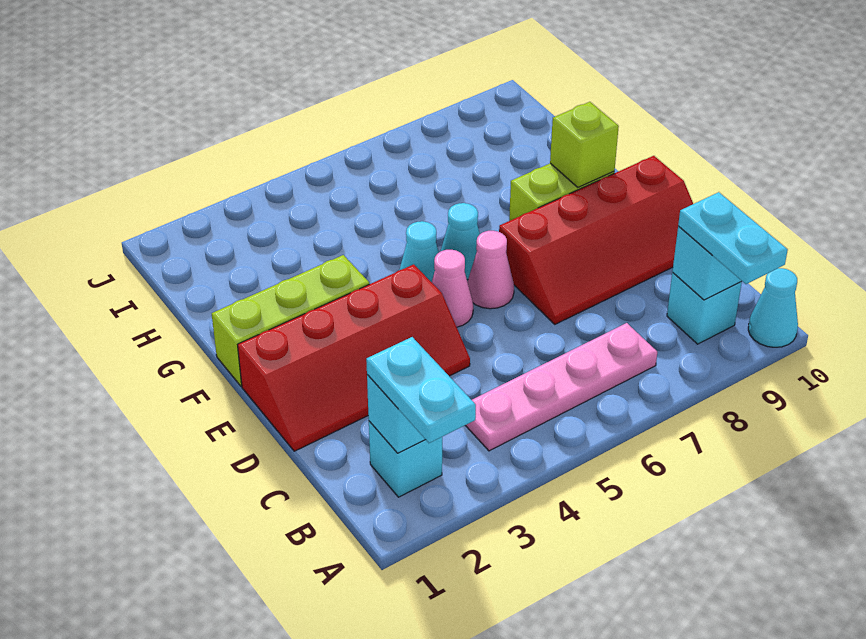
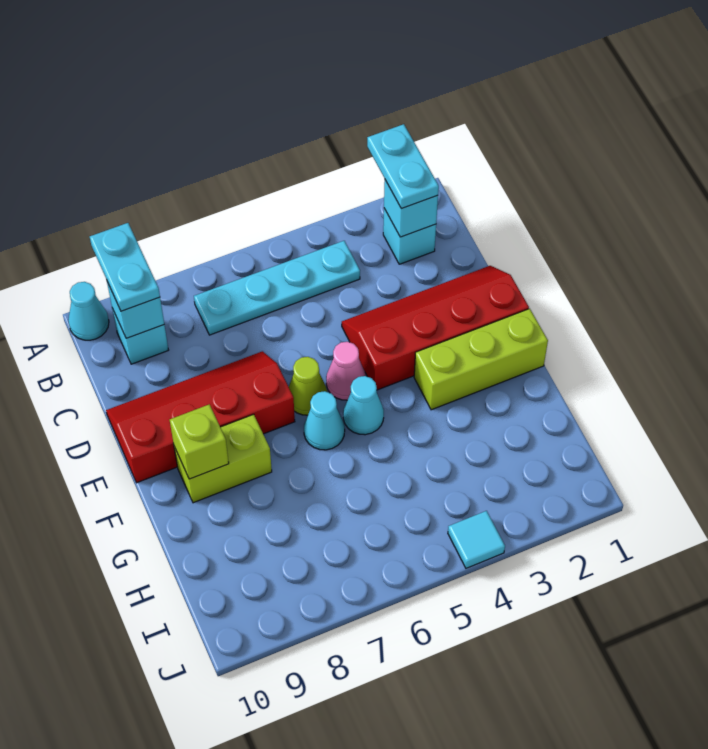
pink plate B4:B7 level 1 -> cyan plate B4:B7 level 1
pink cone E6 level 1 -> lime cone E6 level 1
none -> cyan tile J4 level 1

